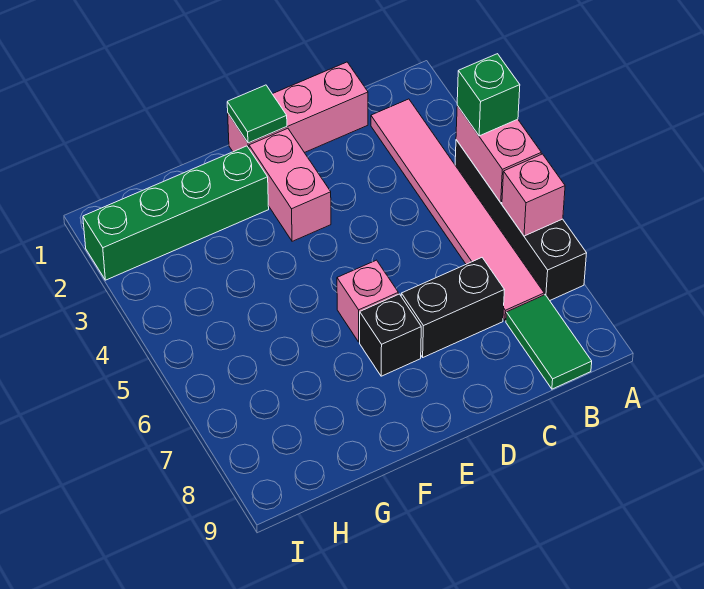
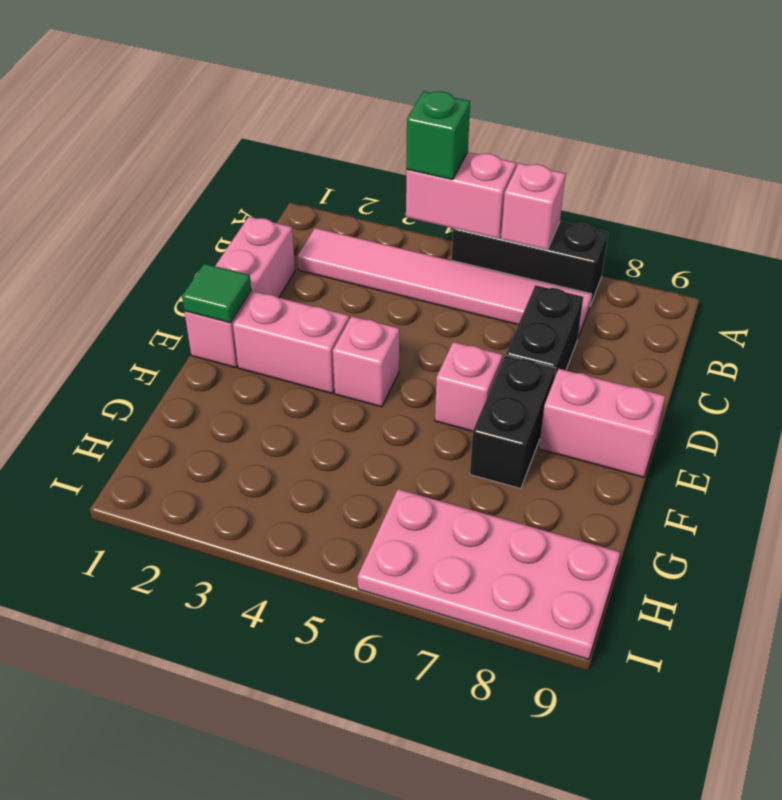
black brick A4:A7 level 1 -> black brick A5:A7 level 1
green tile B8:B9 level 1 -> none
none -> pink brick E4 level 1
black brick E7 level 1 -> black brick E7:F7 level 1
none -> pink brick E8:E9 level 1
green brick F2:I2 level 1 -> none
none -> pink plate H6:I9 level 1

